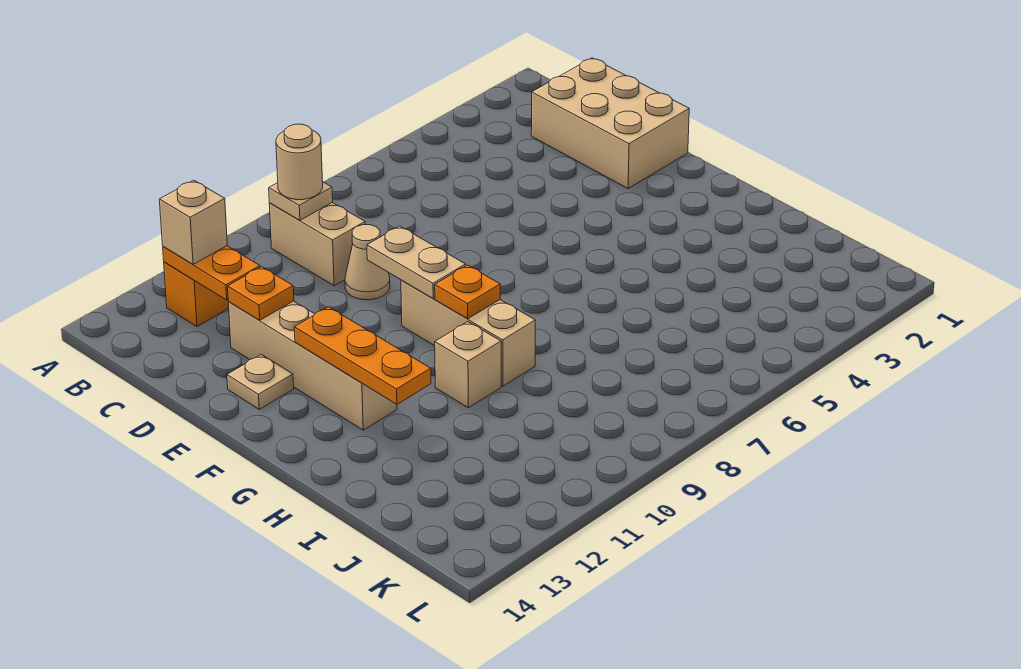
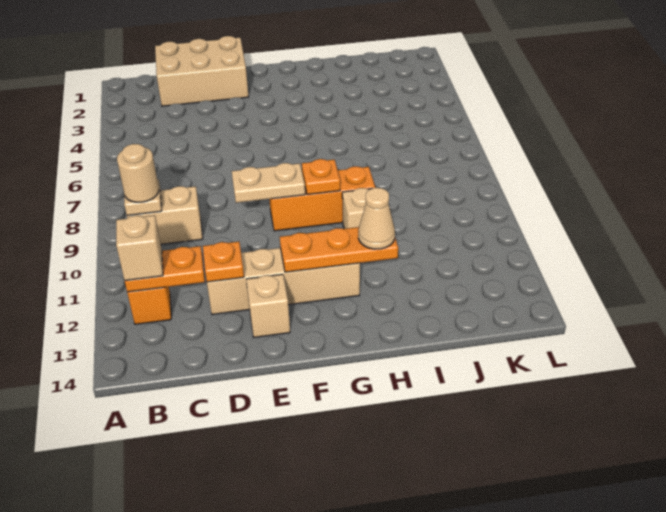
tan cone D9 level 1 -> tan cone H12 level 3
tan plate E13 level 1 -> tan brick E13 level 1
tan brick F9:H9 level 1 -> orange brick F9:H9 level 1

